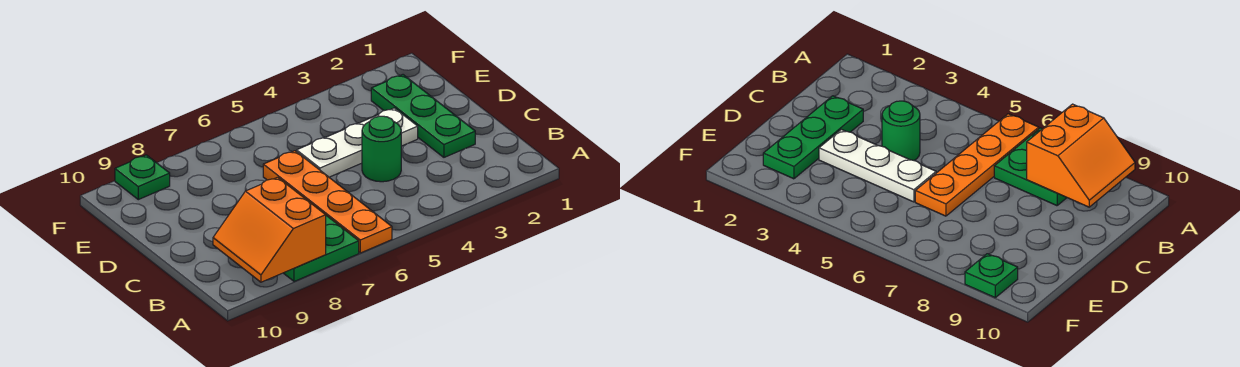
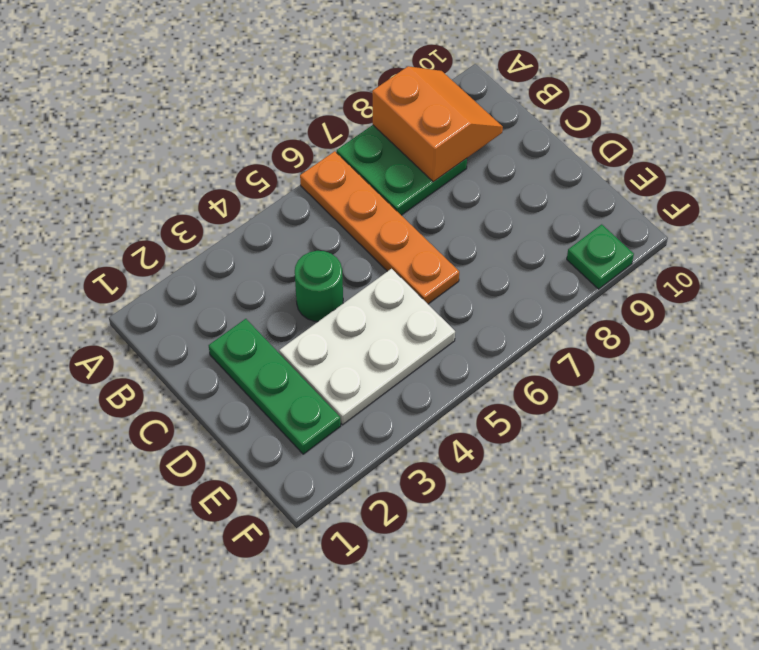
white plate D3:D5 level 1 -> white plate D3:E5 level 1

